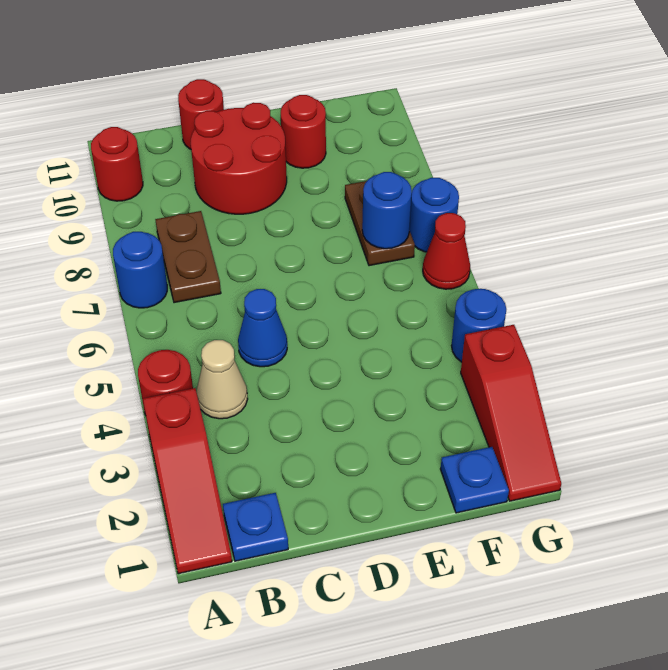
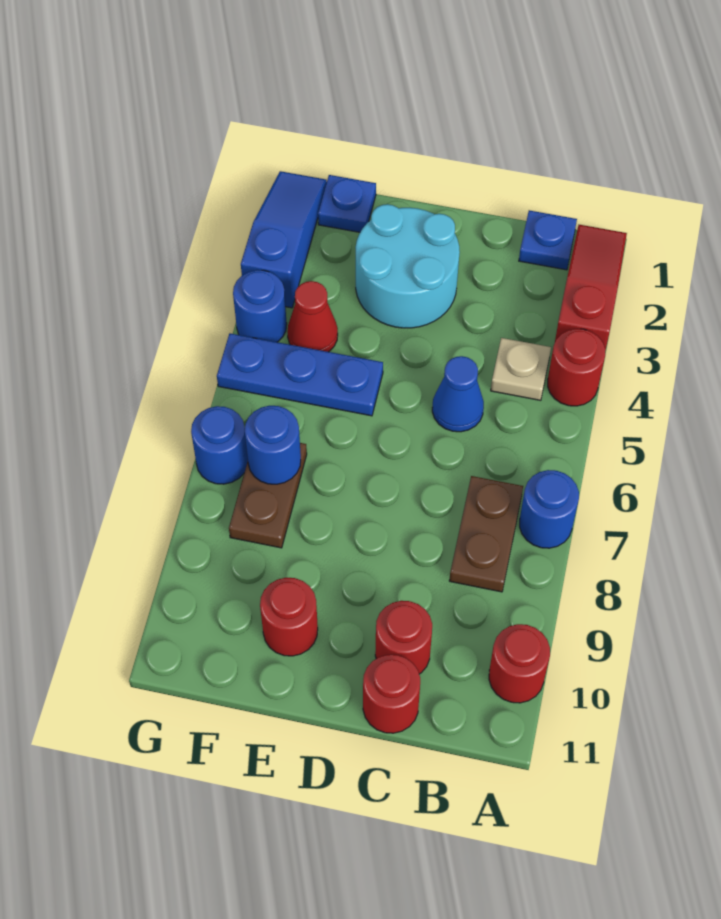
tan cone B4 level 1 -> tan plate B4 level 1
red round brick C9:D10 level 1 -> red round brick C10 level 1
none -> cyan round brick D2:E3 level 1
none -> blue plate E5:G5 level 1
red slope G1:G3 level 1 top 3 -> blue slope G1:G3 level 1 top 3
red cone G6 level 1 -> red cone F4 level 1

